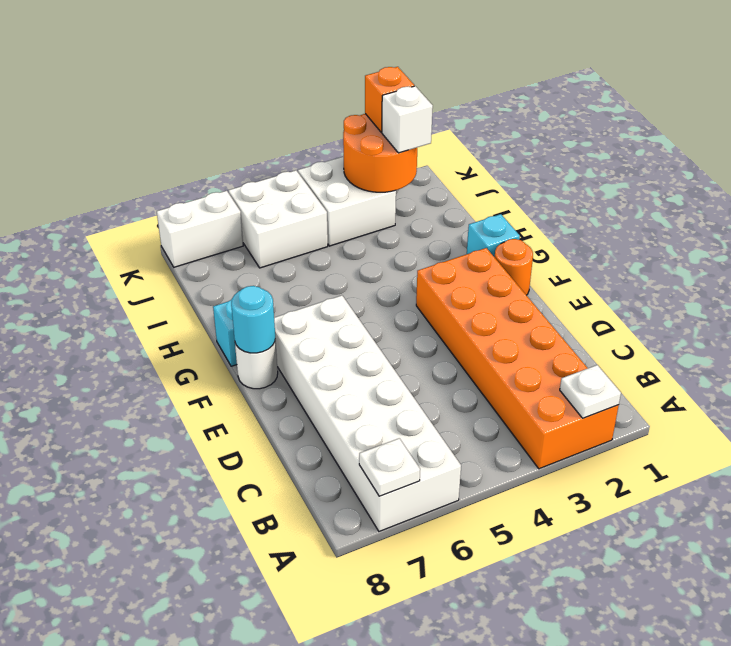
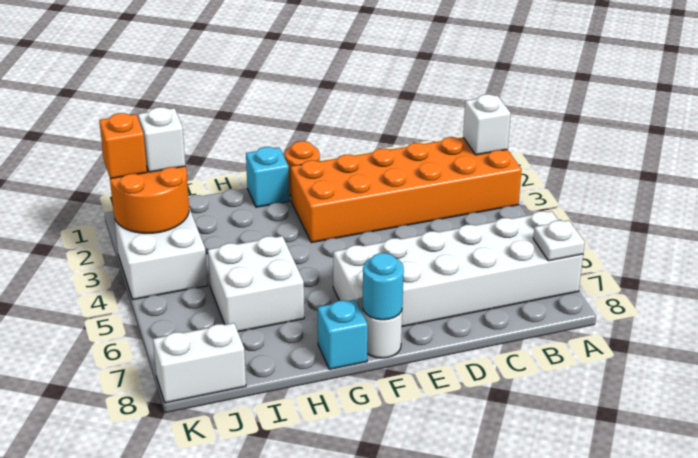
white plate A2 level 2 -> white brick A2 level 2
white brick J5:K6 level 1 -> white brick H5:I6 level 1
white brick K7:K8 level 1 -> white brick J8:K8 level 1

